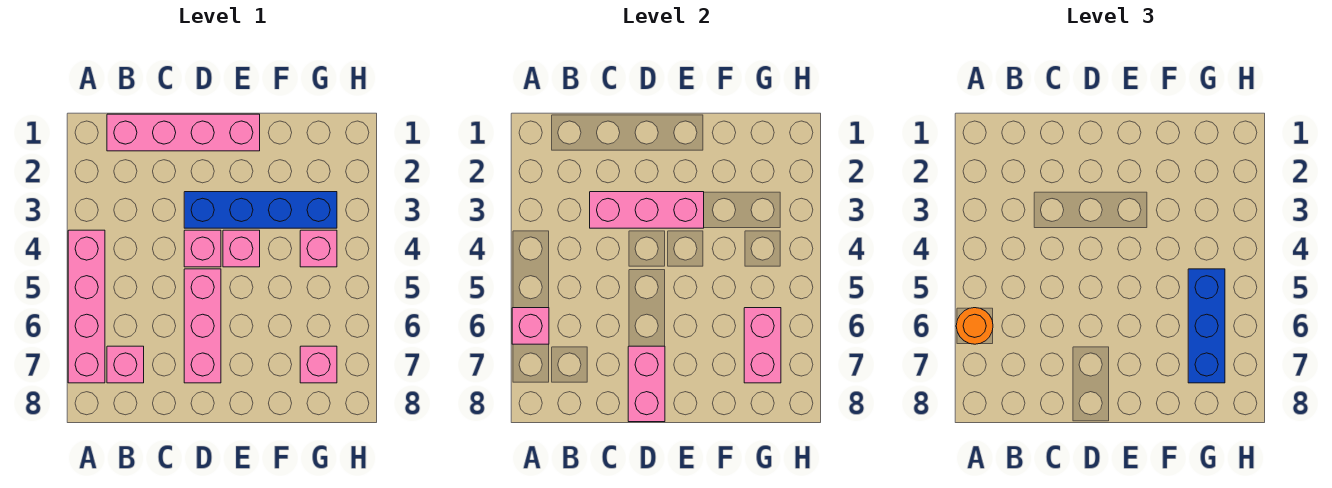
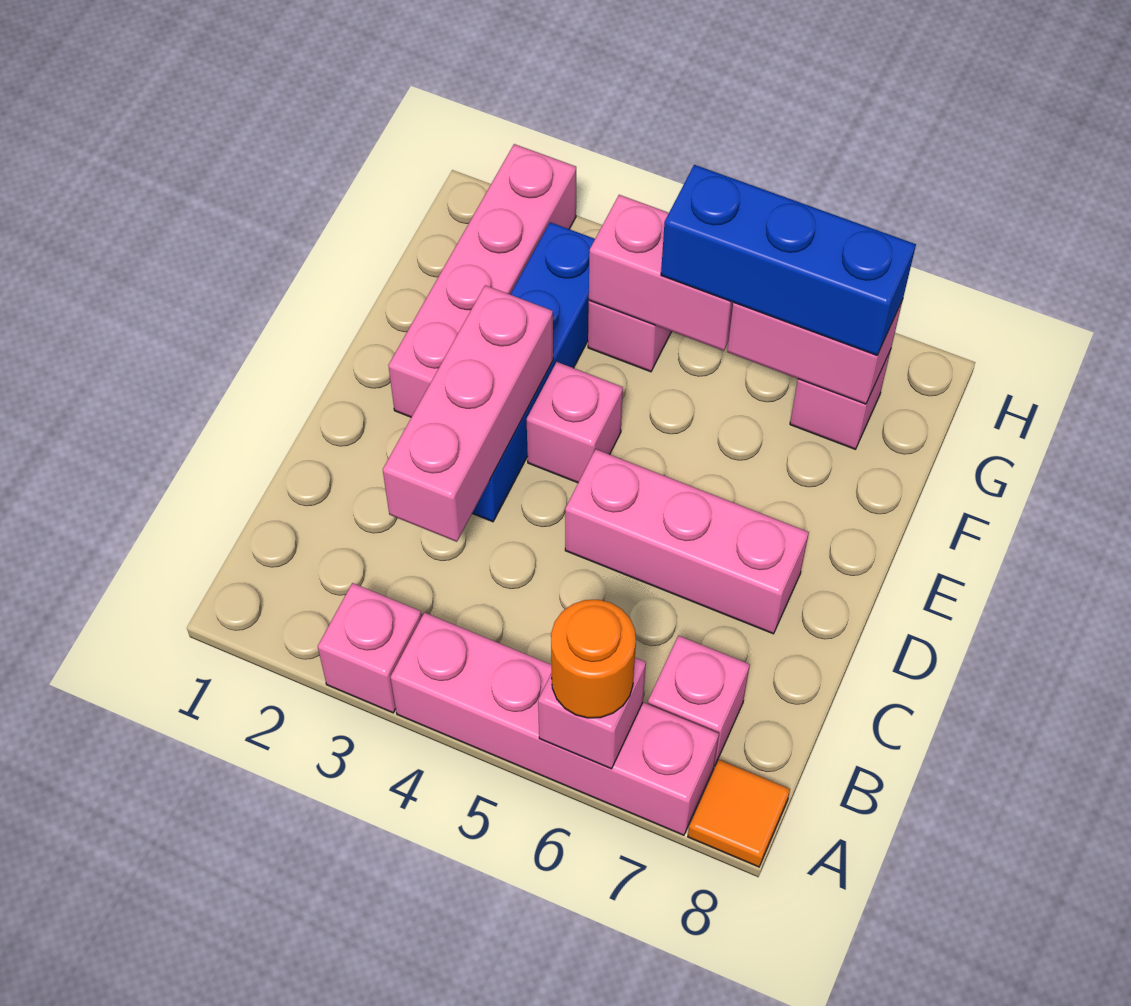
none -> orange tile A8 level 1
pink brick B1:E1 level 1 -> pink brick E2:H2 level 1
pink brick D4 level 1 -> pink brick A3 level 1
pink brick D7:D8 level 2 -> pink brick G4:G5 level 2

